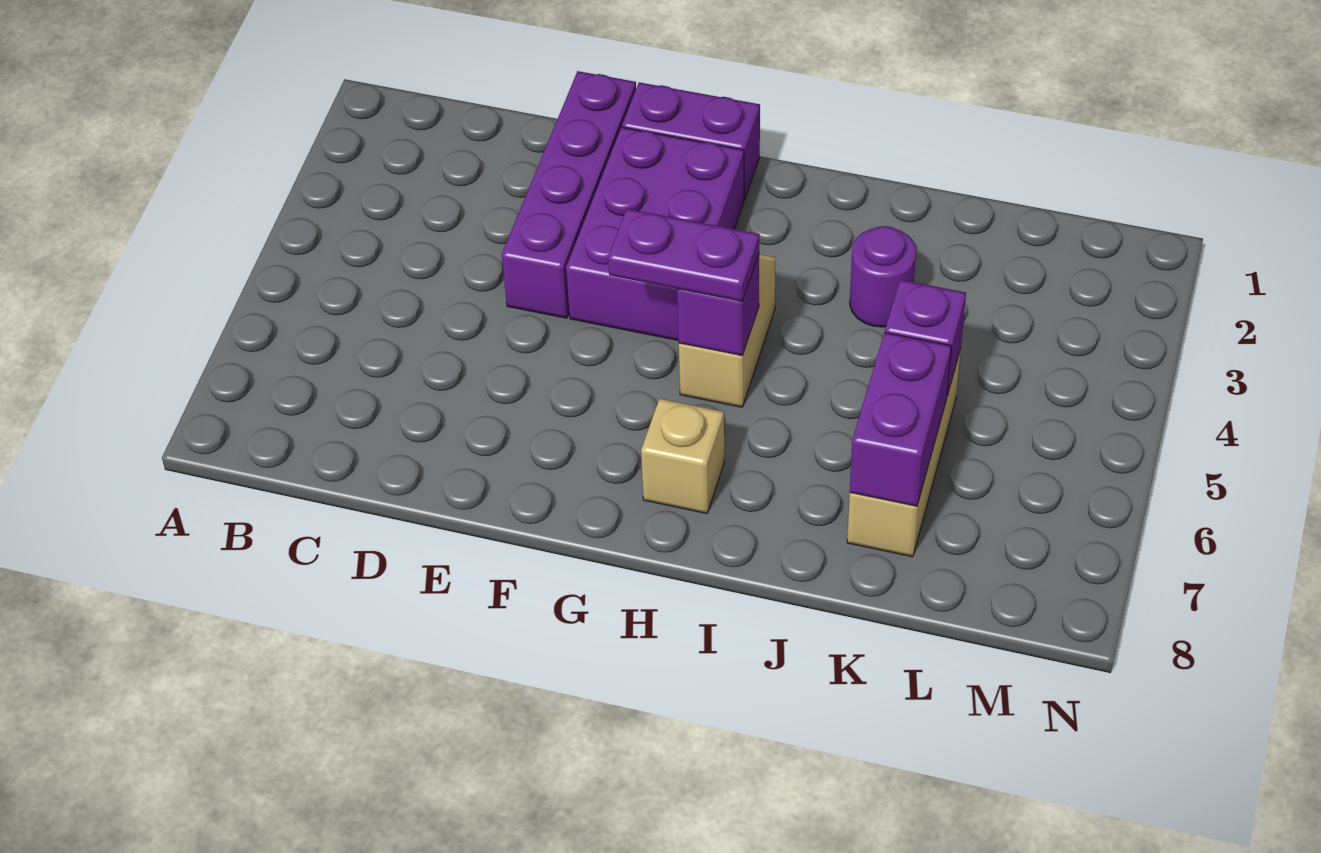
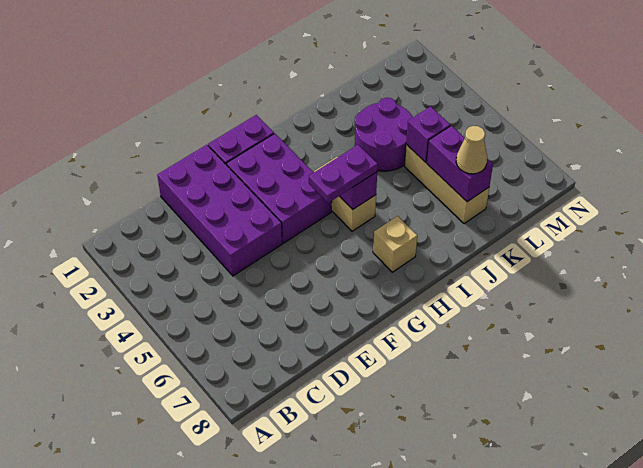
purple brick E1:E4 level 1 -> purple brick D1:E4 level 1
purple round brick J3 level 1 -> purple round brick J3:K4 level 1
none -> tan cone K7 level 3

